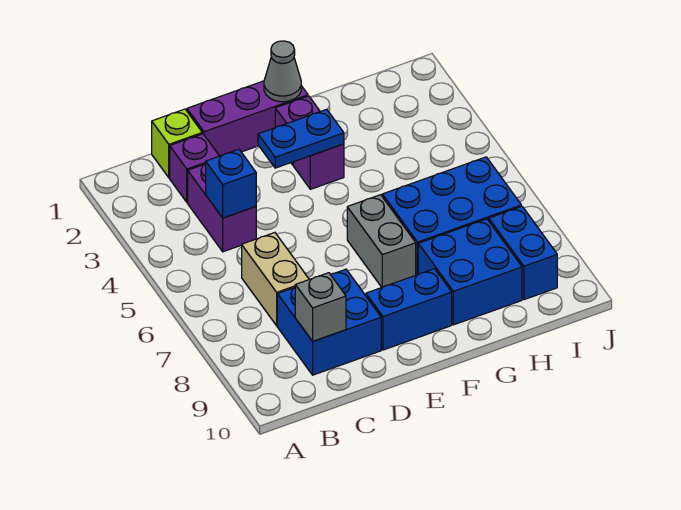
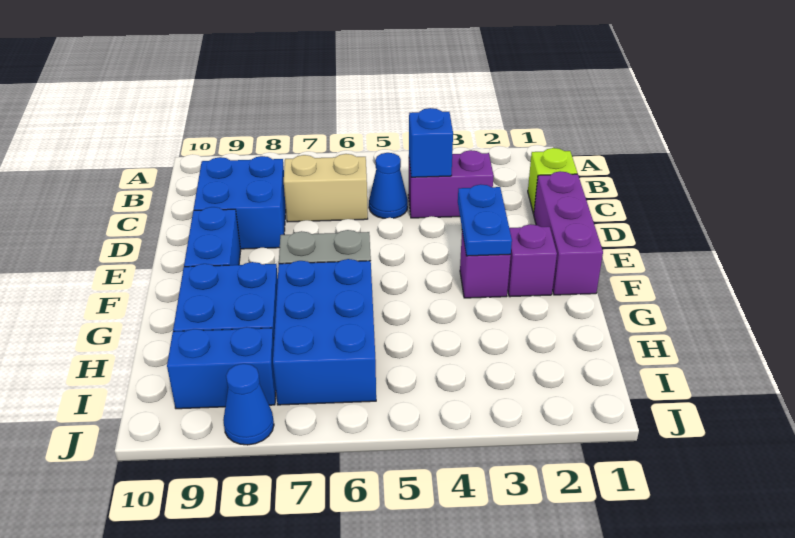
purple brick C2 level 1 -> none
none -> blue cone C5 level 1
grey brick C9 level 2 -> none
grey cone F1 level 2 -> none
none -> blue cone J8 level 1

